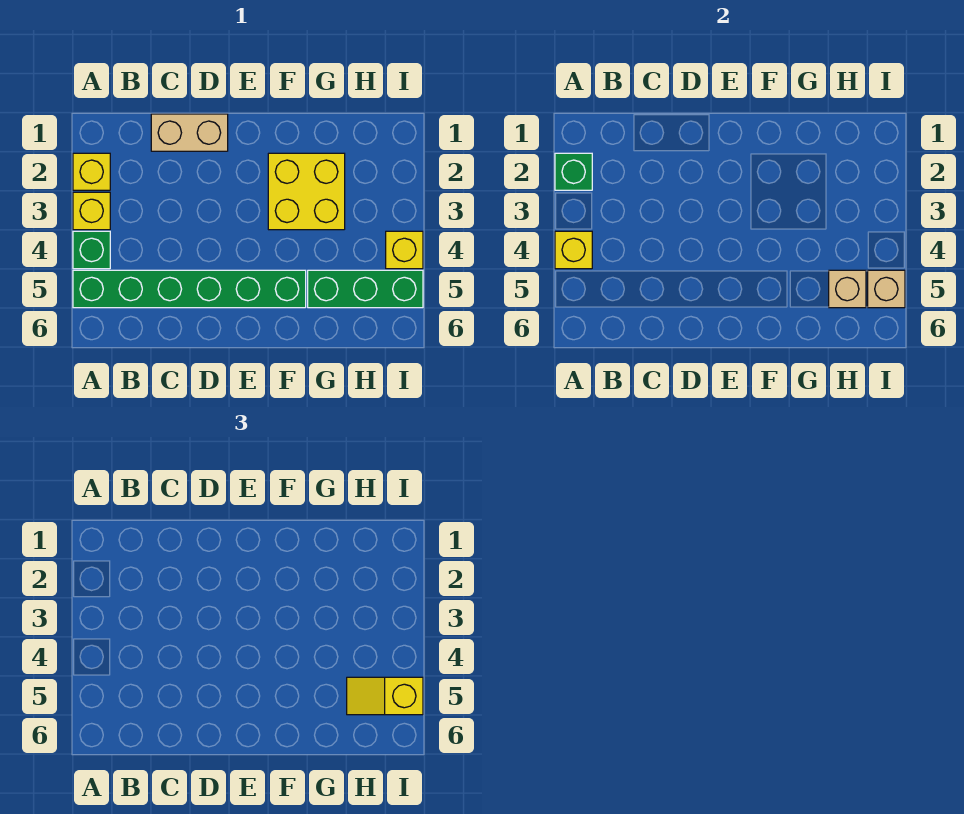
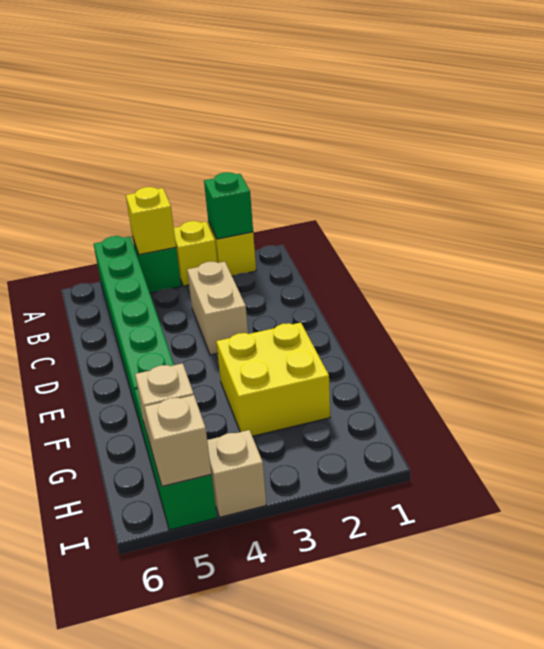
tan brick C1:D1 level 1 -> tan brick C3:D3 level 1
yellow slope H5:I5 level 3 top I -> none
yellow brick I4 level 1 -> tan brick I4 level 1

